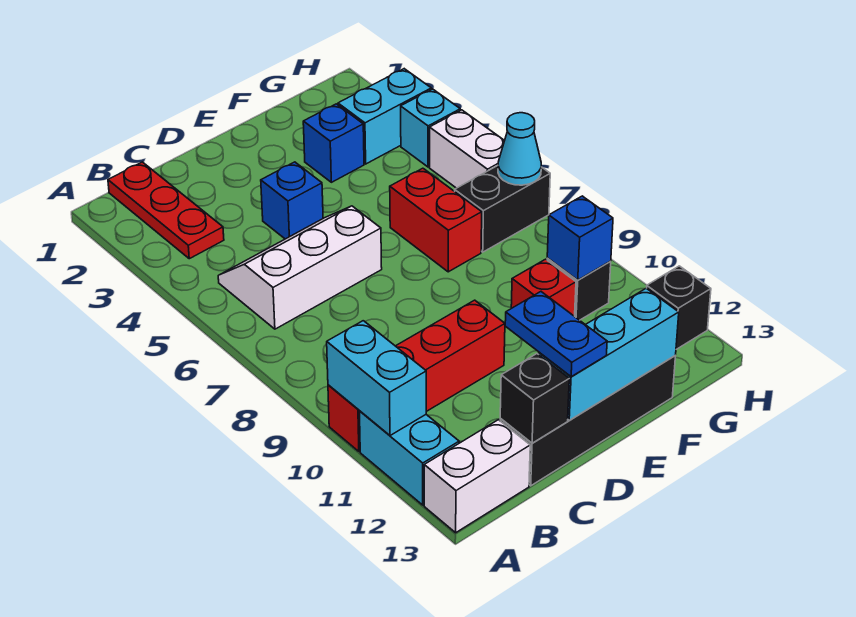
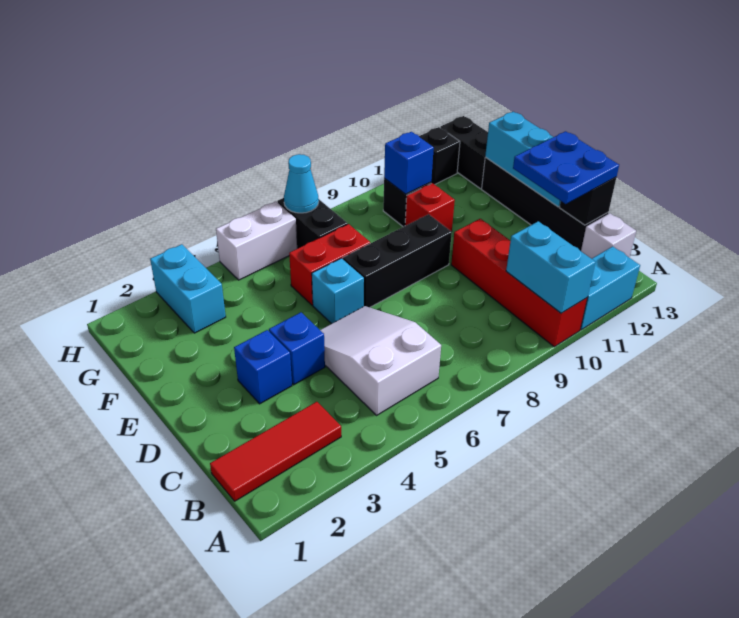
cyan brick A10:A11 level 2 -> cyan brick A10:B10 level 2
white brick A13:B13 level 1 -> white brick B13 level 1
red plate B1:B3 level 1 -> red tile B1:B3 level 1
white slope B5:D6 level 1 top 6 -> white slope B5:D6 level 1 top B
blue plate D12:D13 level 3 -> blue plate C12:D13 level 3
none -> black brick E7:E9 level 1
blue brick F3 level 1 -> blue brick D3 level 1
none -> black brick G13:H13 level 1
cyan brick H4 level 1 -> cyan brick E6 level 1

